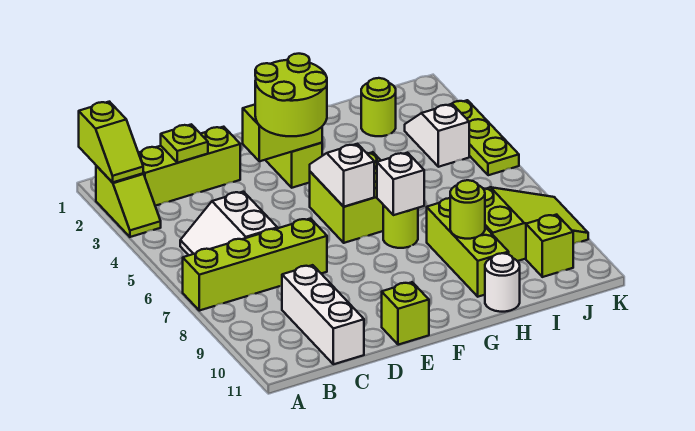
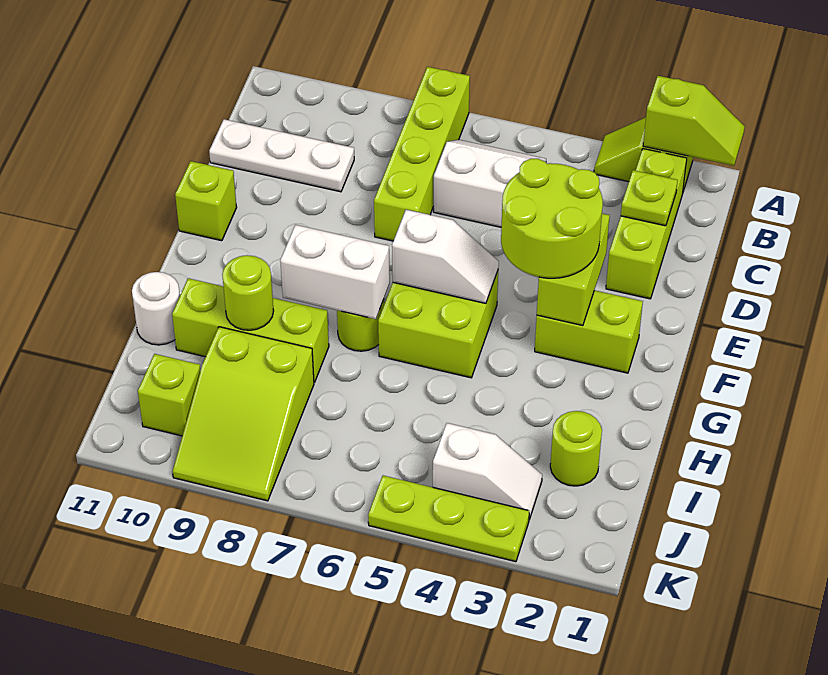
lime slope A1:A2 level 2 top 1 -> lime slope A1:A2 level 2 top 2
white brick C9:C11 level 1 -> white plate C9:C11 level 1
white brick G7 level 2 -> white brick G7:G8 level 2

